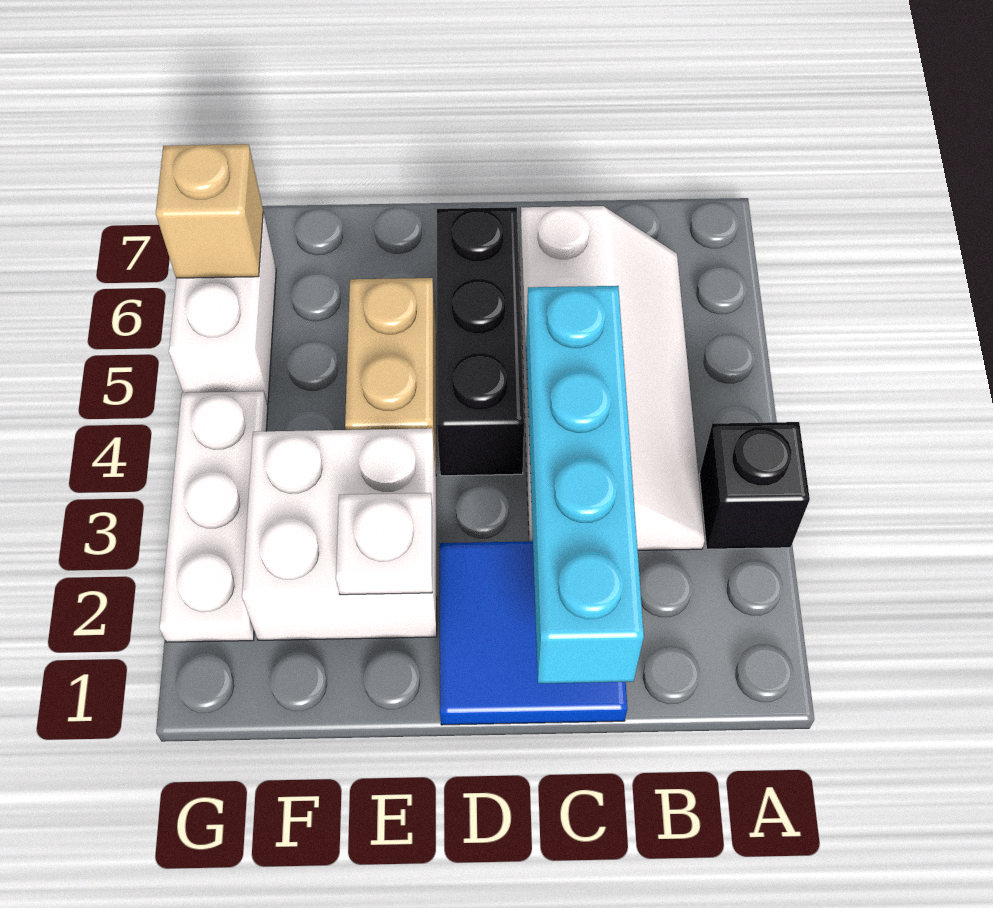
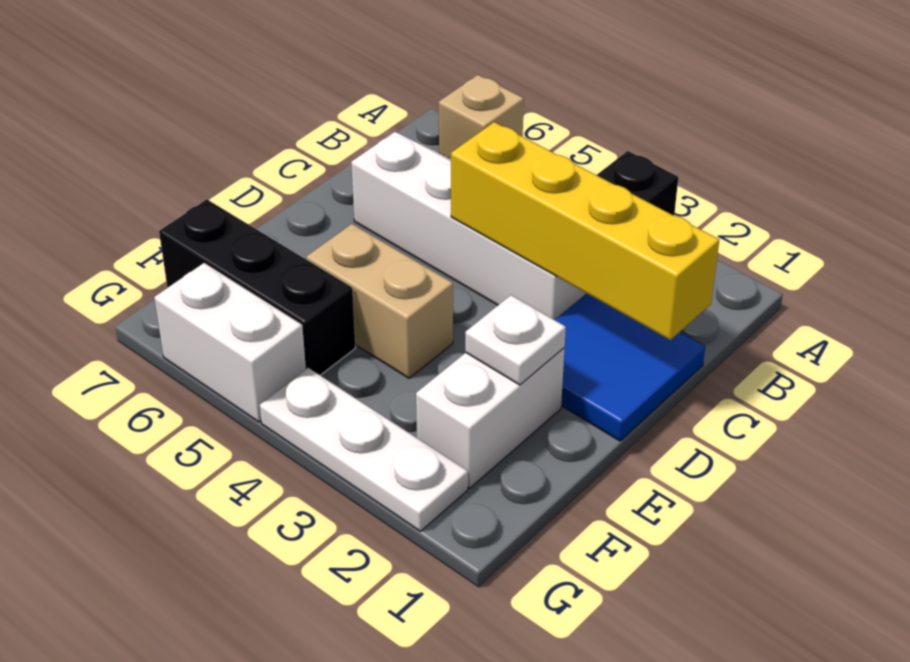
cyan brick C1:C4 level 2 -> yellow brick C1:C4 level 2
black brick D4:D6 level 1 -> black brick F5:F7 level 1
white brick E2:F3 level 1 -> white brick E2:F2 level 1
tan brick G6 level 2 -> tan brick A6 level 1

